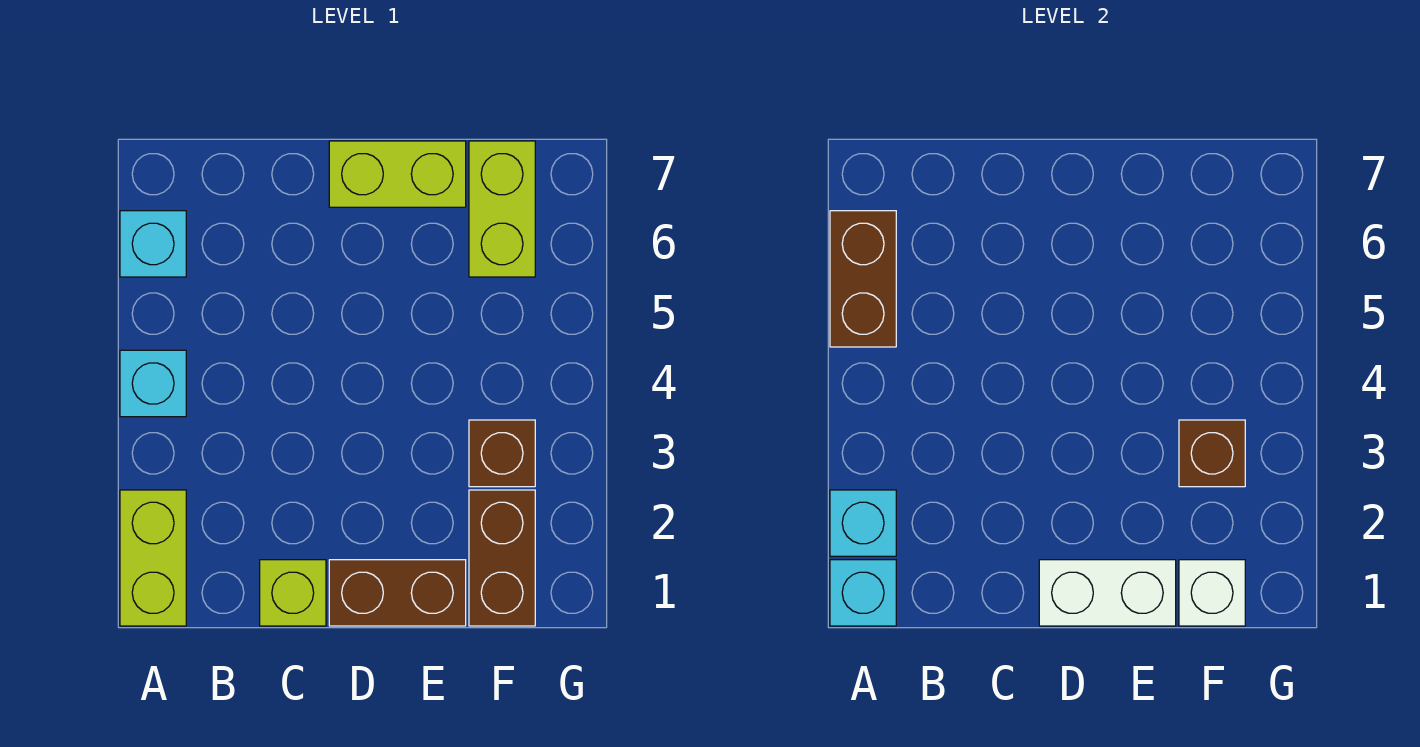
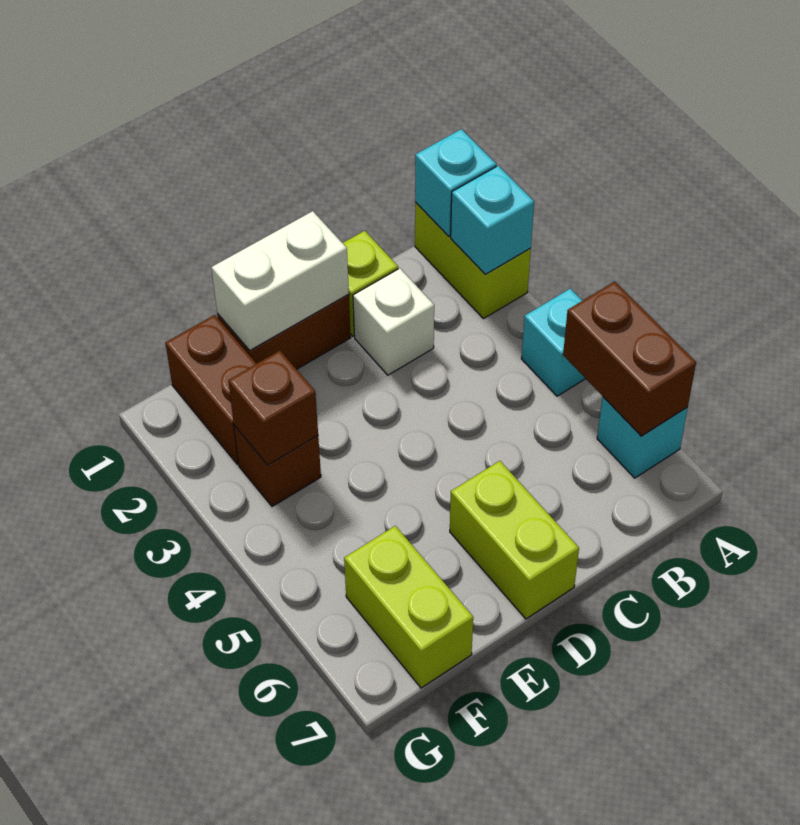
lime brick D7:E7 level 1 -> lime brick D6:D7 level 1
white brick F1 level 2 -> white brick C2 level 1

